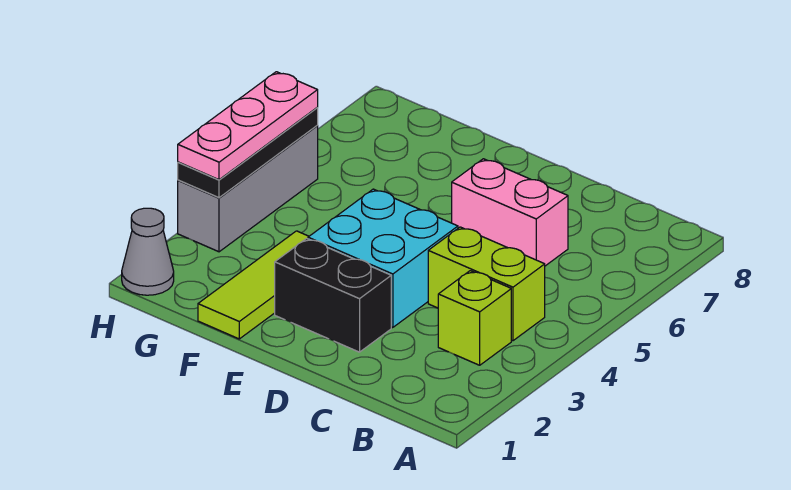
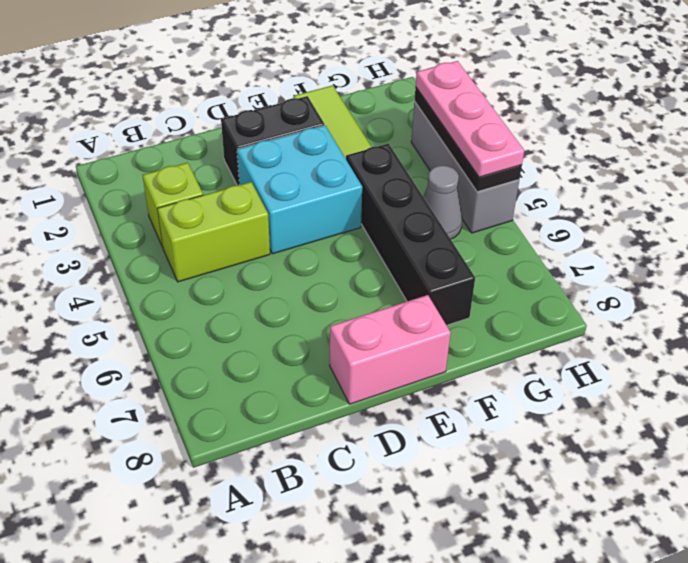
pink brick C6:D6 level 1 -> pink brick D8:E8 level 1
none -> black brick F4:F7 level 1
grey cone H1 level 1 -> grey cone G5 level 1

